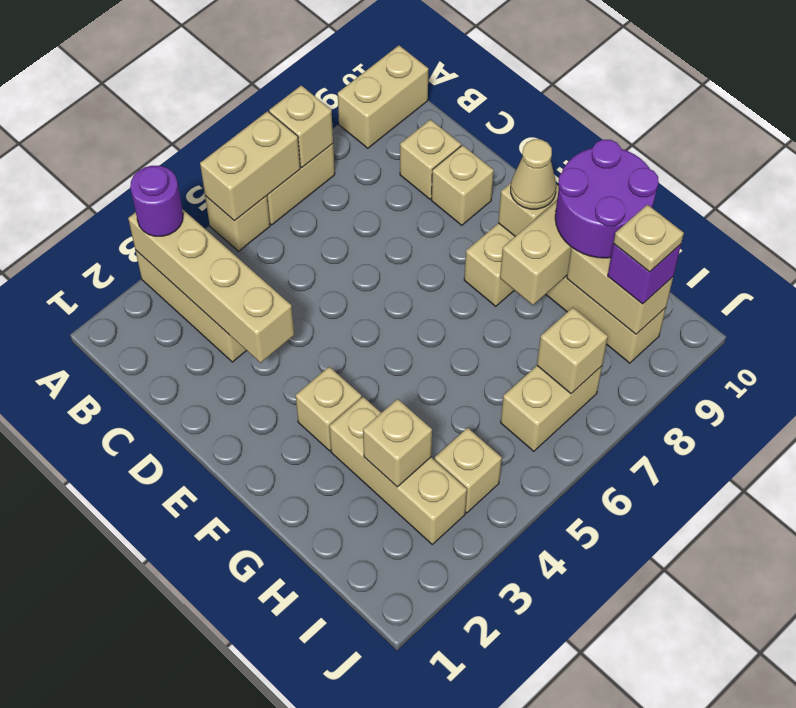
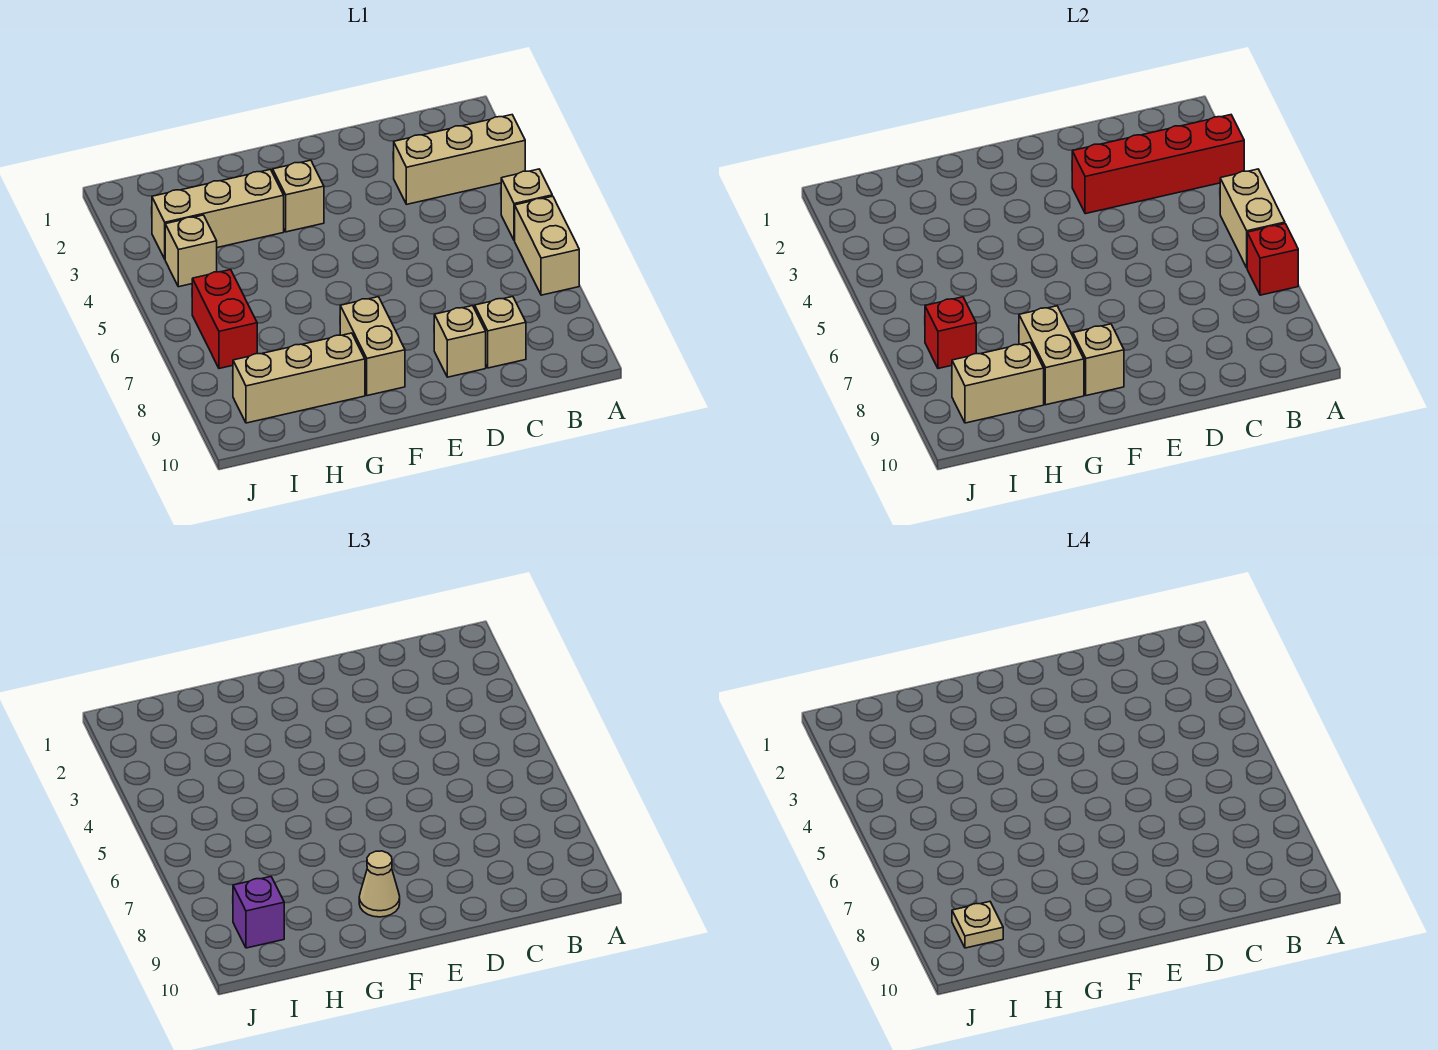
tan brick A3:D3 level 2 -> red brick A3:D3 level 2
purple round brick A3 level 3 -> none
tan brick A7 level 2 -> red brick A7 level 2
tan brick A9:A10 level 1 -> none
purple round brick G9:H10 level 3 -> none
tan brick H3 level 2 -> none
tan brick I6:I7 level 1 -> red brick I6:I7 level 1
tan brick I7 level 2 -> red brick I7 level 2

